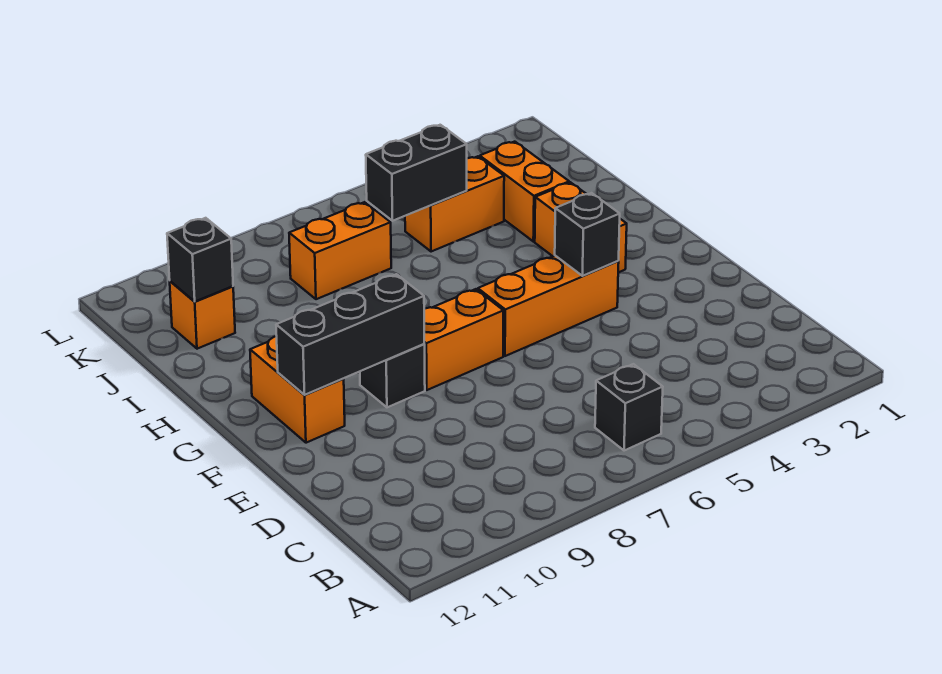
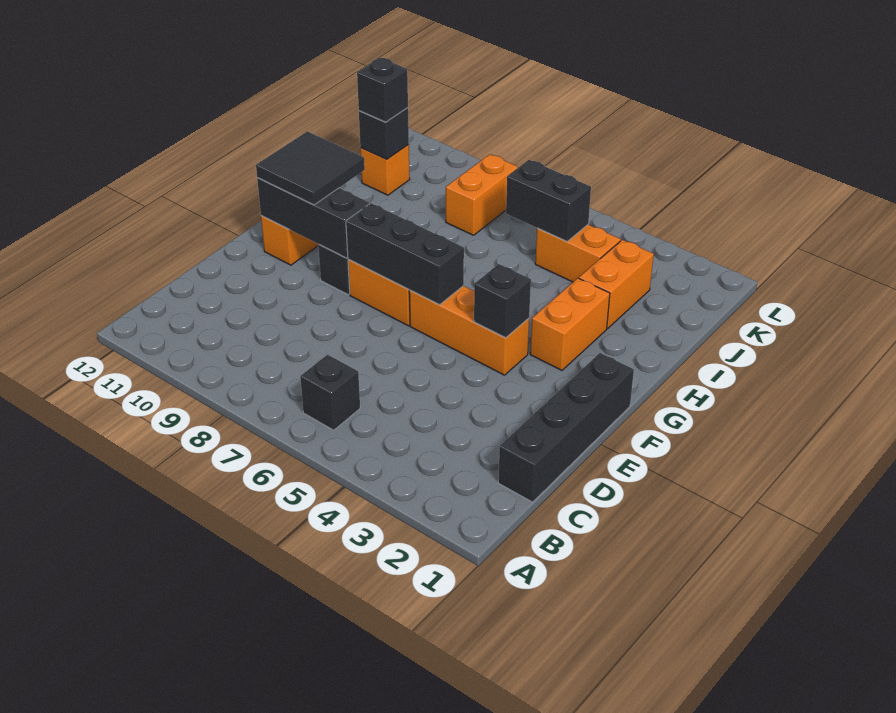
none -> black brick C1:F1 level 1
none -> black brick F6:F8 level 2
none -> black tile F10:G11 level 3
orange brick J7:J8 level 1 -> orange brick J8:K8 level 1
none -> black brick J11 level 3

